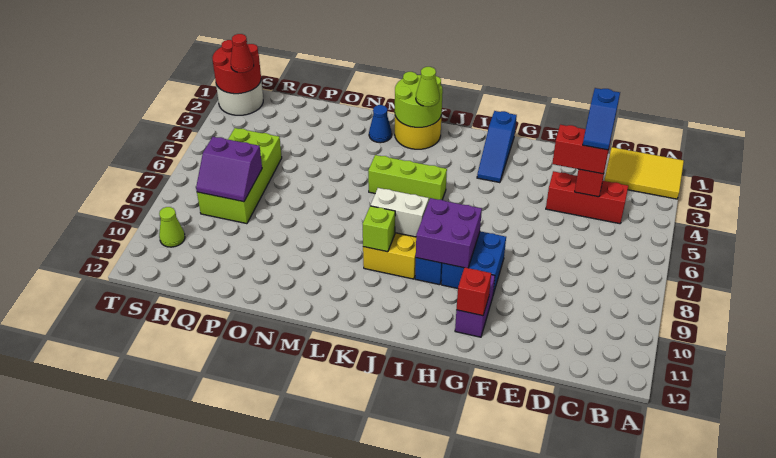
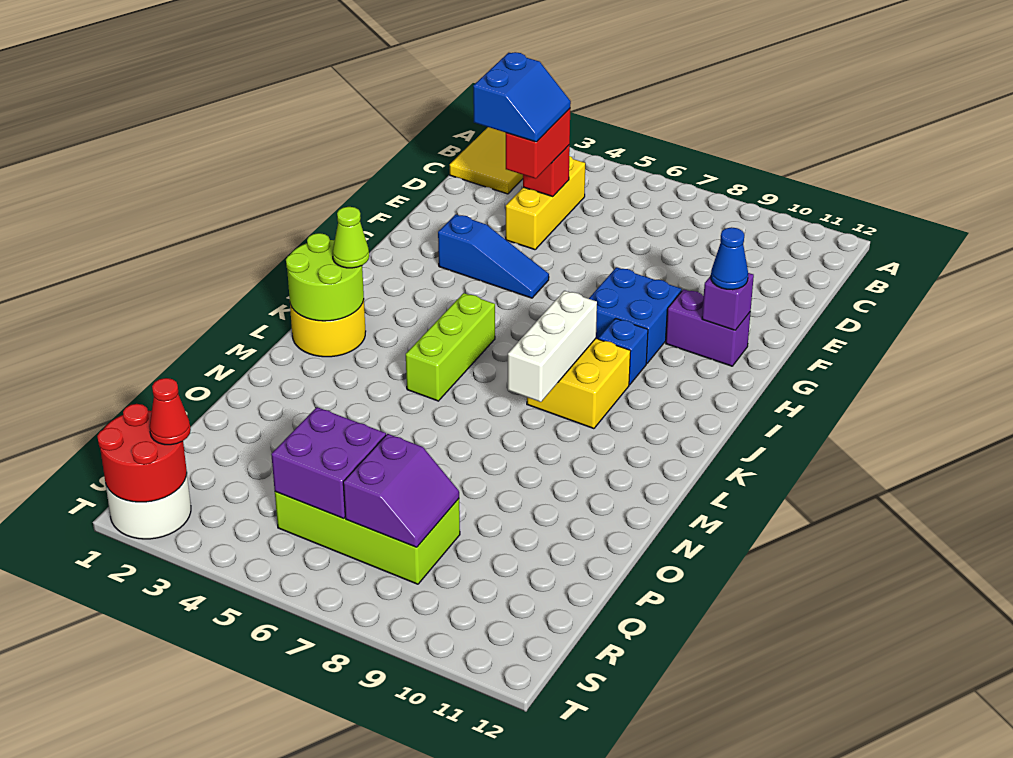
red brick C4:E4 level 1 -> yellow brick C4:E4 level 1
blue slope D3:D4 level 4 top 3 -> blue slope D3:E4 level 4 top 3
red brick G11 level 2 -> purple brick G11 level 2
blue slope H1:H3 level 1 top 1 -> blue slope G3:G5 level 1 top 3
purple brick H8:I9 level 2 -> purple brick Q5:R6 level 2
white brick J8:K8 level 2 -> white brick J8:L8 level 2
lime brick K9 level 2 -> none
blue cone M2 level 1 -> blue cone G11 level 3
lime cone S10 level 1 -> none

